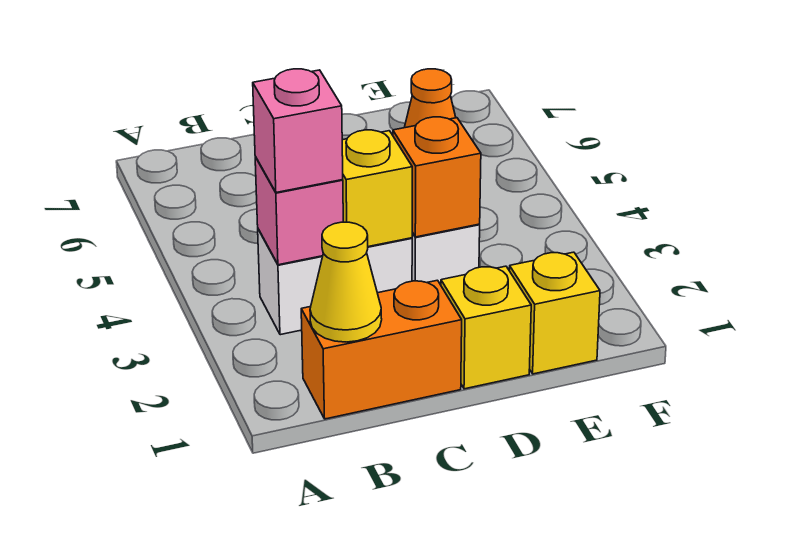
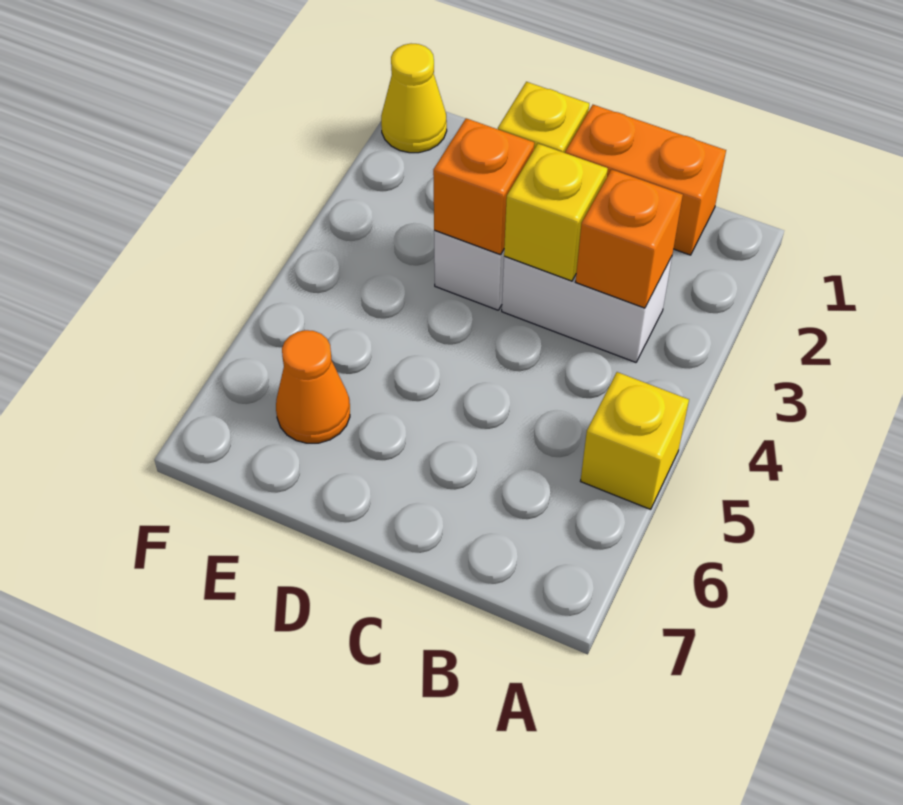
yellow cone B1 level 2 -> yellow cone F1 level 1
pink brick B3 level 2 -> orange brick B3 level 2
pink brick B3 level 3 -> none
yellow brick E1 level 1 -> yellow brick A5 level 1

